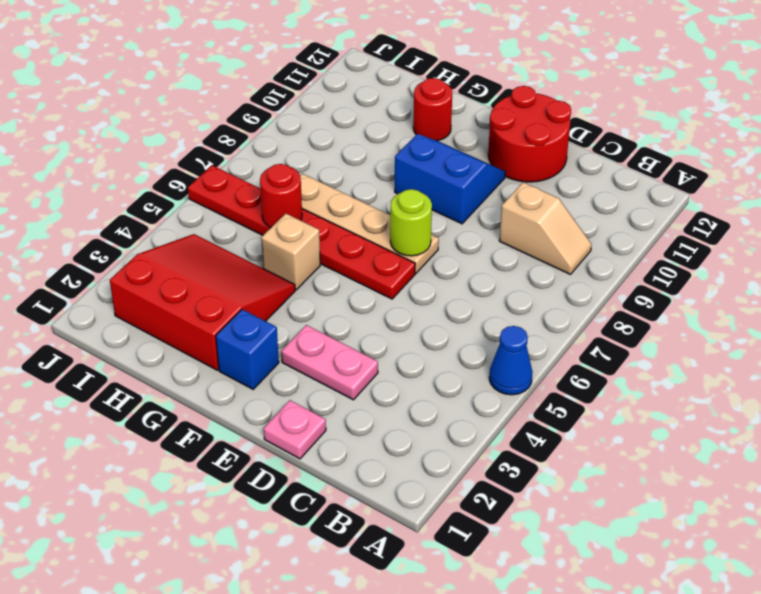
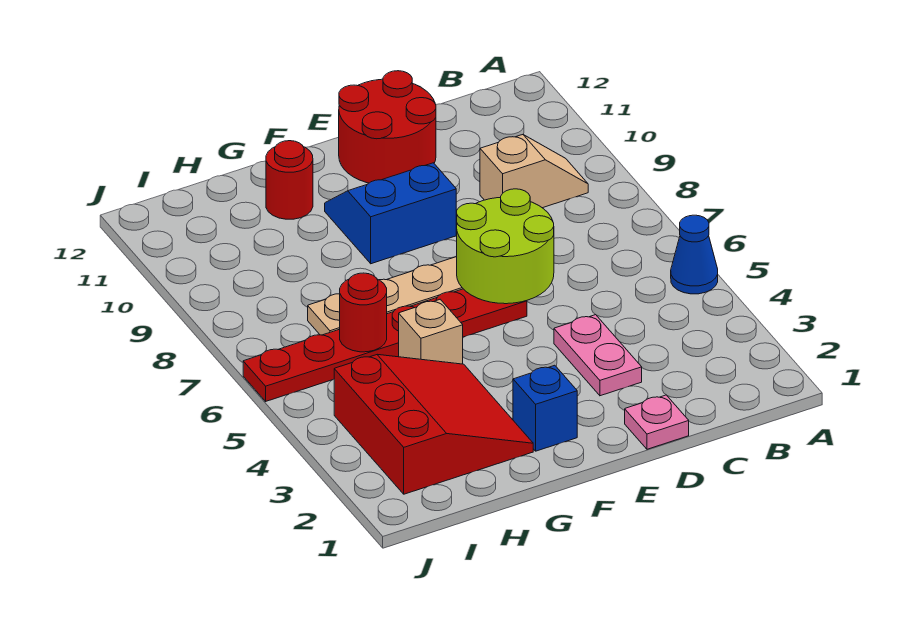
pink plate D3:E3 level 1 -> pink plate D3:D4 level 1
lime round brick E7 level 2 -> lime round brick D6:E7 level 2
red slope G2:I4 level 1 top 2 -> red slope G2:I4 level 1 top I

